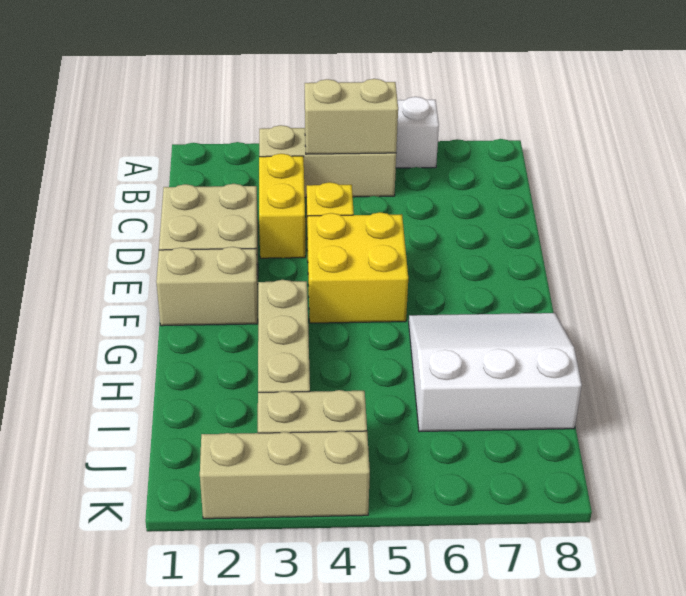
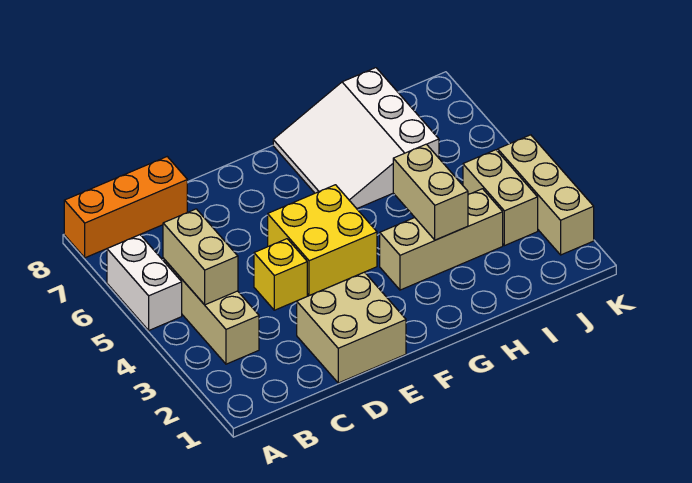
none -> orange brick A8:C8 level 1
yellow brick C3:D3 level 1 -> none
tan brick F1:F2 level 1 -> tan brick H3:H4 level 2

